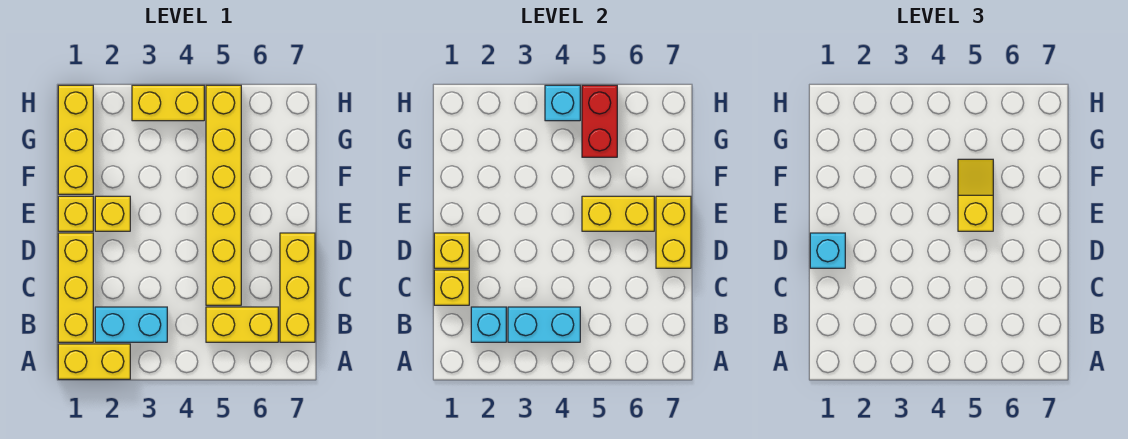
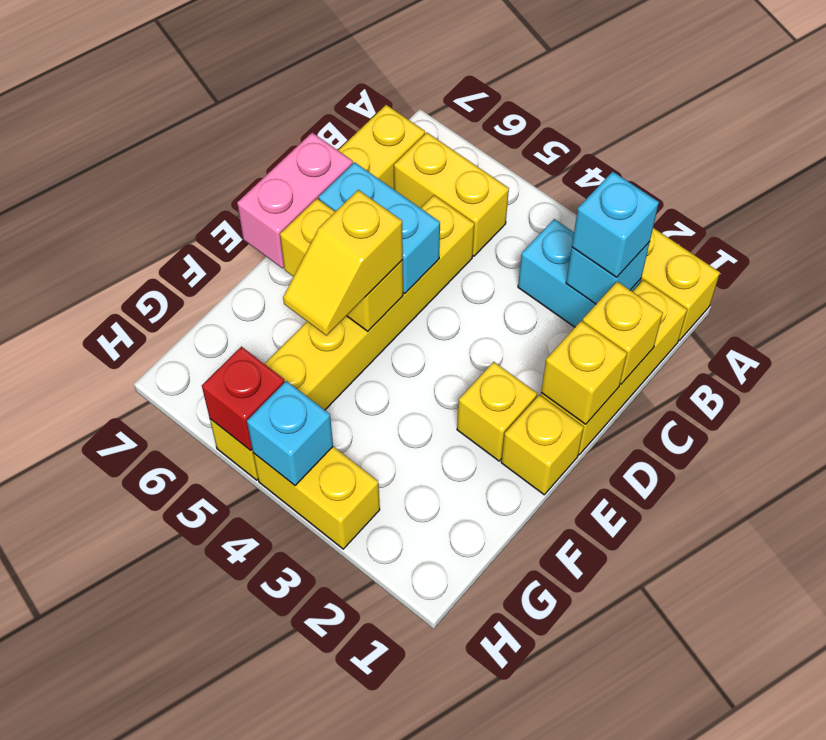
cyan brick B3:B4 level 2 -> cyan brick D5:D6 level 2
cyan brick D1 level 3 -> cyan brick B2 level 3
yellow brick D7:E7 level 2 -> pink brick D7:E7 level 2
yellow brick F1:H1 level 1 -> none
red brick G5:H5 level 2 -> red brick H5 level 2

